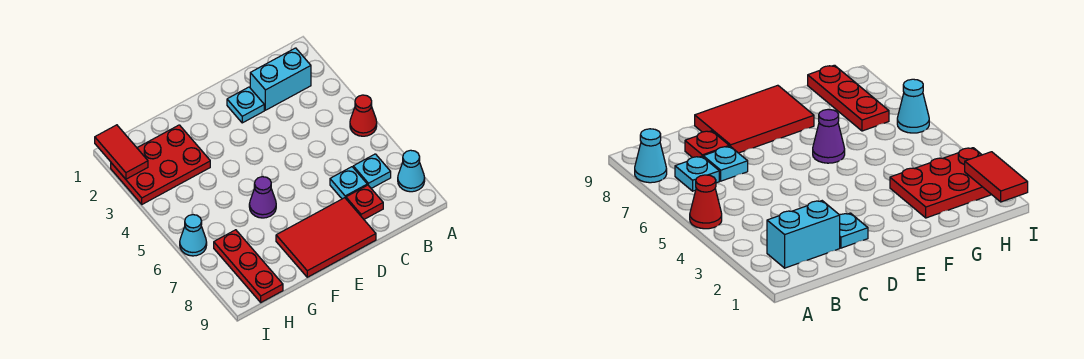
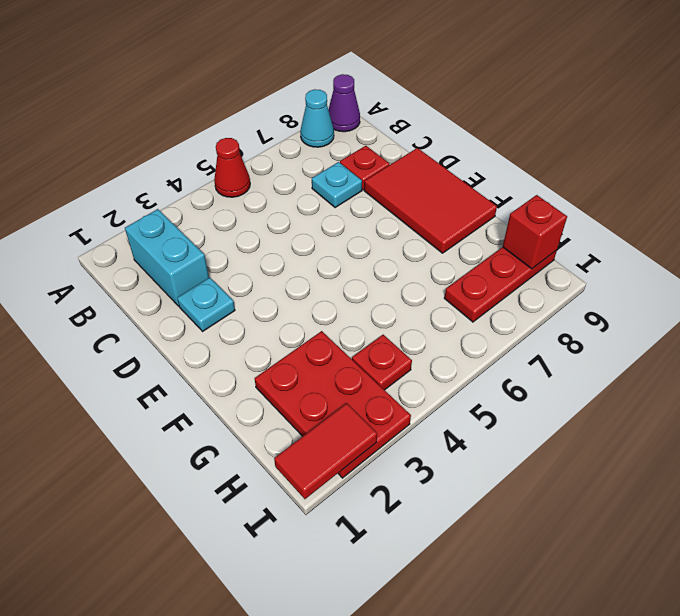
cyan plate B7 level 1 -> none
purple cone F6 level 1 -> purple cone A9 level 1
none -> red plate H4 level 1
none -> red brick H9 level 2
cyan cone I6 level 1 -> none

